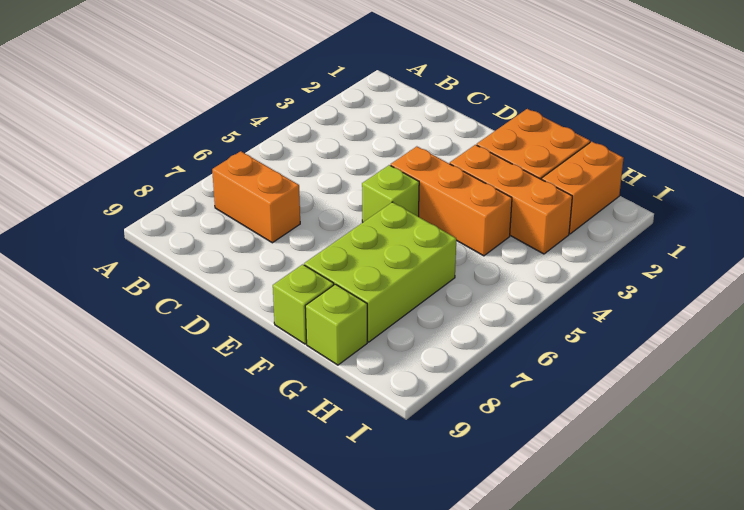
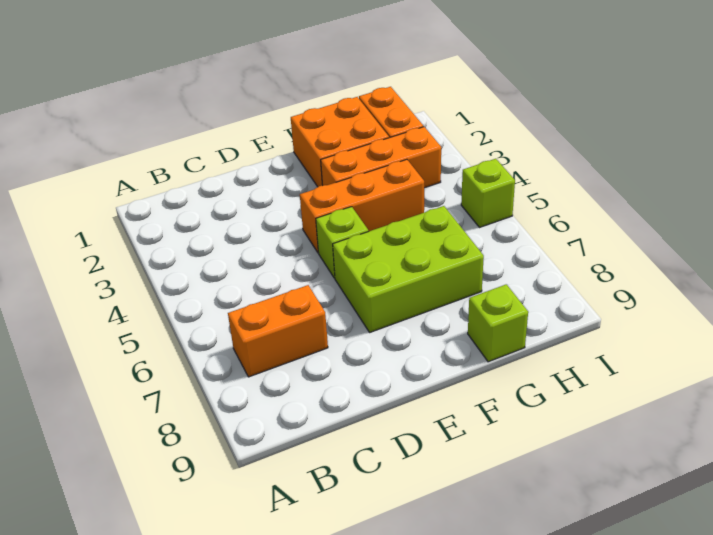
lime brick F6:G8 level 1 -> lime brick E6:G7 level 1
lime brick F9 level 1 -> lime brick I5 level 1

